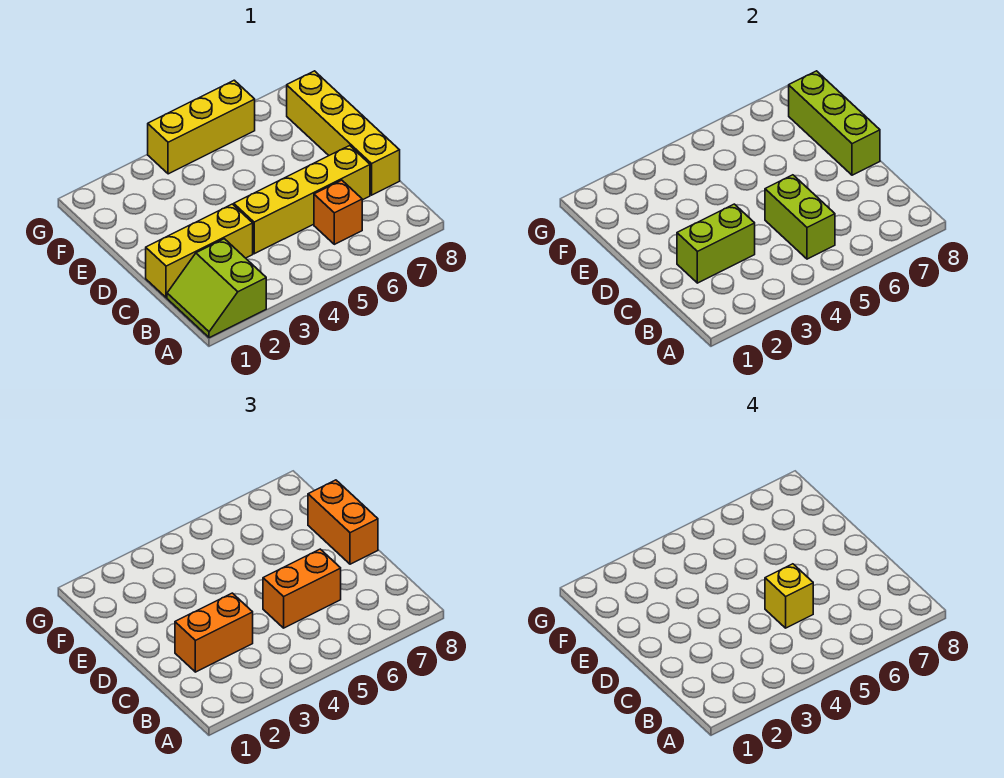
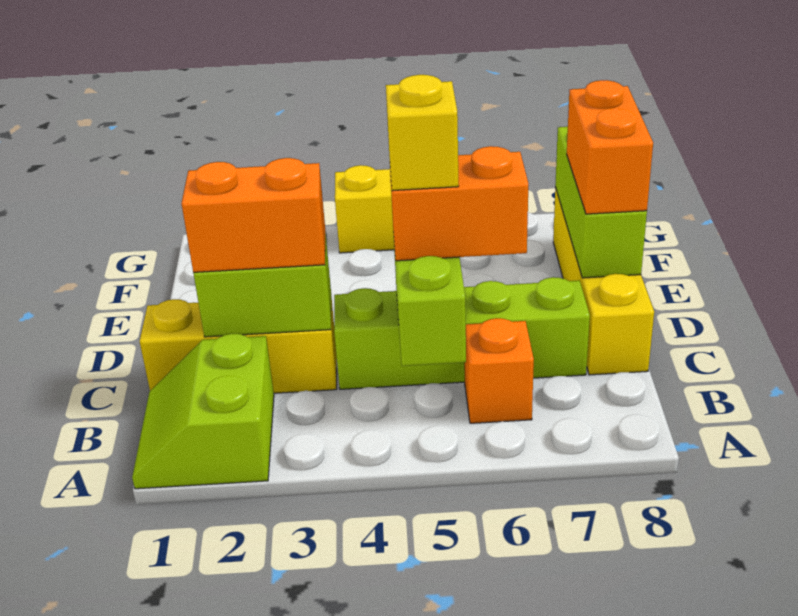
yellow brick C4:C7 level 1 -> lime brick C4:C7 level 1

